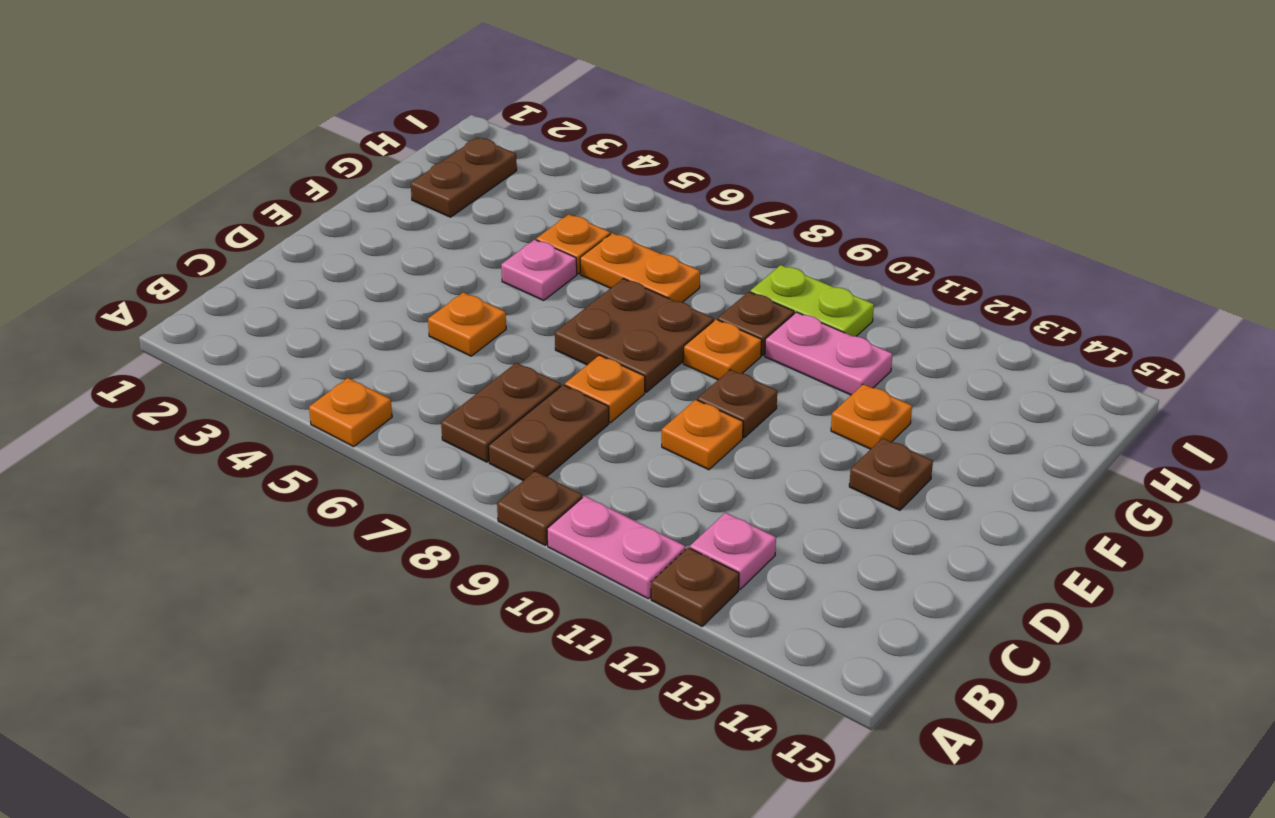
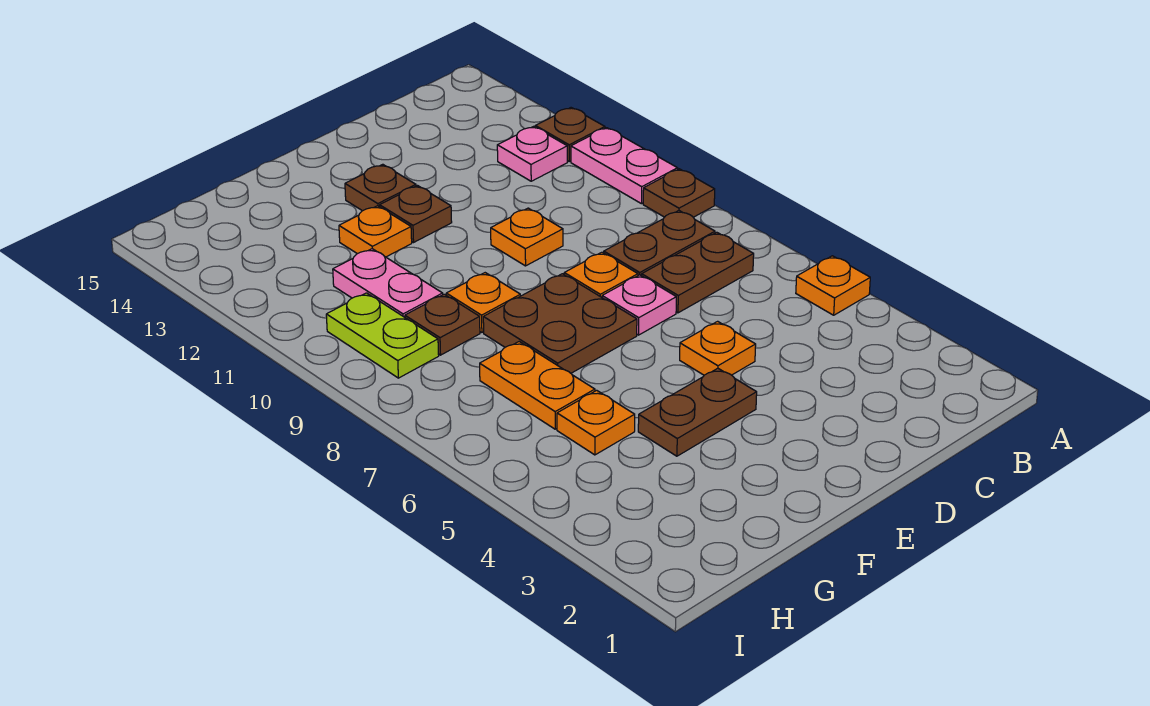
brown plate E10 level 1 -> brown plate E12 level 1
pink plate F5 level 1 -> pink plate D7 level 1
brown plate G2:H2 level 1 -> brown plate E4:F4 level 1

